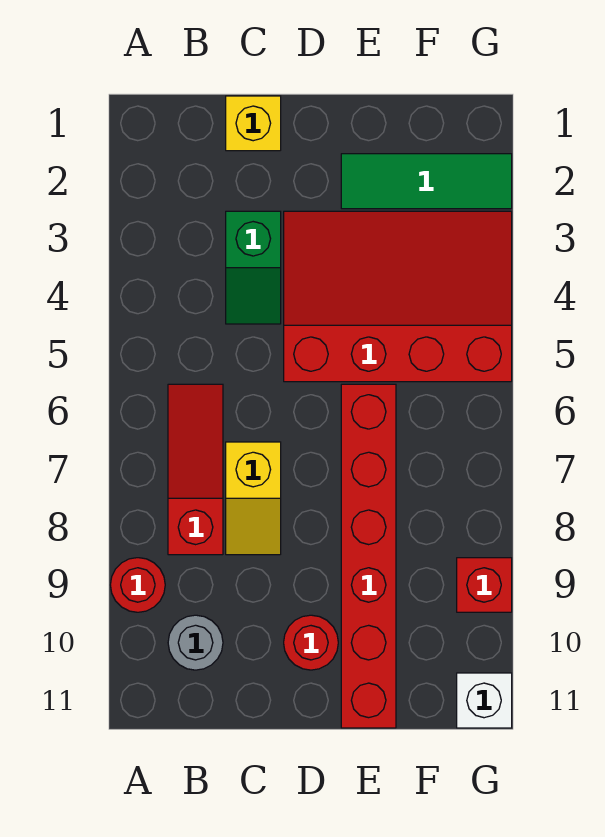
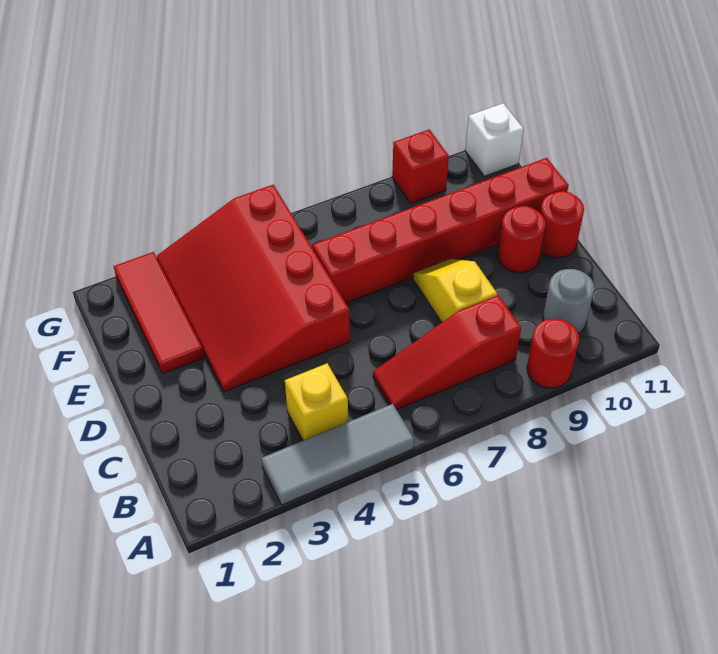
none -> grey tile A3:A5 level 1
yellow brick C1 level 1 -> yellow brick B4 level 1
green slope C3:C4 level 1 top 3 -> none
yellow slope C7:C8 level 1 top 7 -> yellow slope C8:D8 level 1 top C
none -> red round brick D11 level 1
green tile E2:G2 level 1 -> red tile E2:G2 level 1

